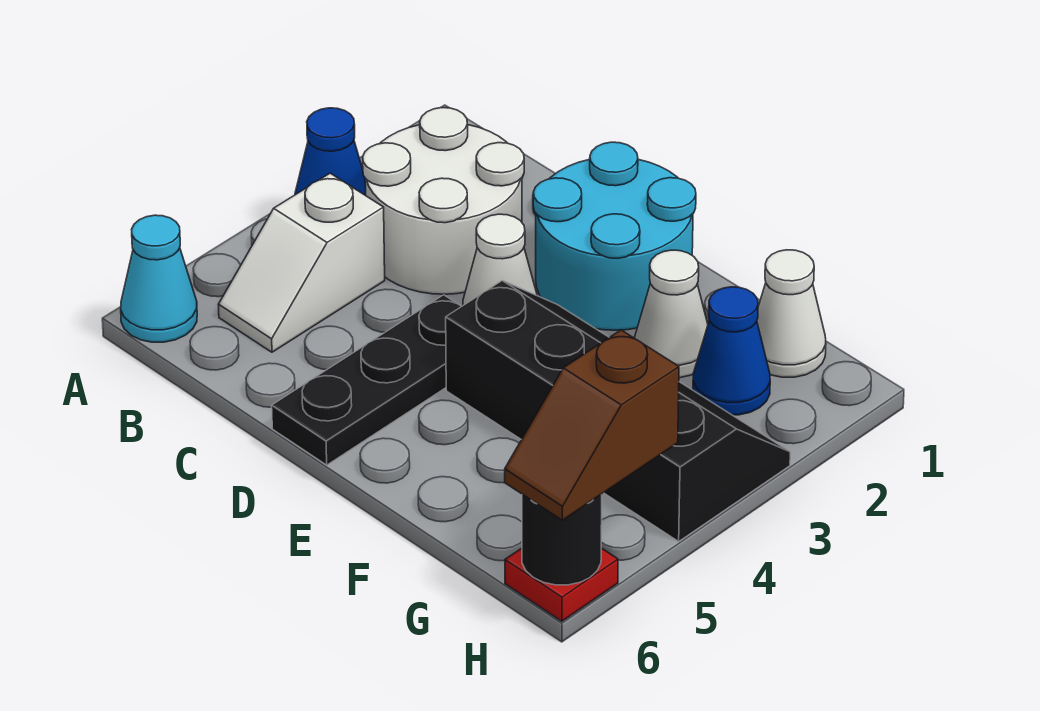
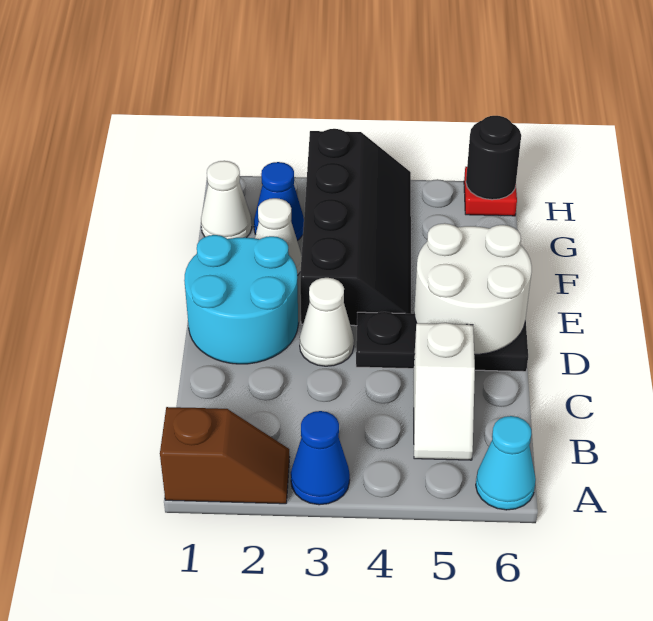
white round brick B2:C3 level 1 -> white round brick D5:E6 level 2
white slope B4:B5 level 1 top 4 -> white slope B5:C5 level 1 top C
black slope E3:H4 level 1 top 4 -> black slope E3:H4 level 1 top 3
brown slope H5:H6 level 3 top 5 -> brown slope A1:A2 level 1 top 1

